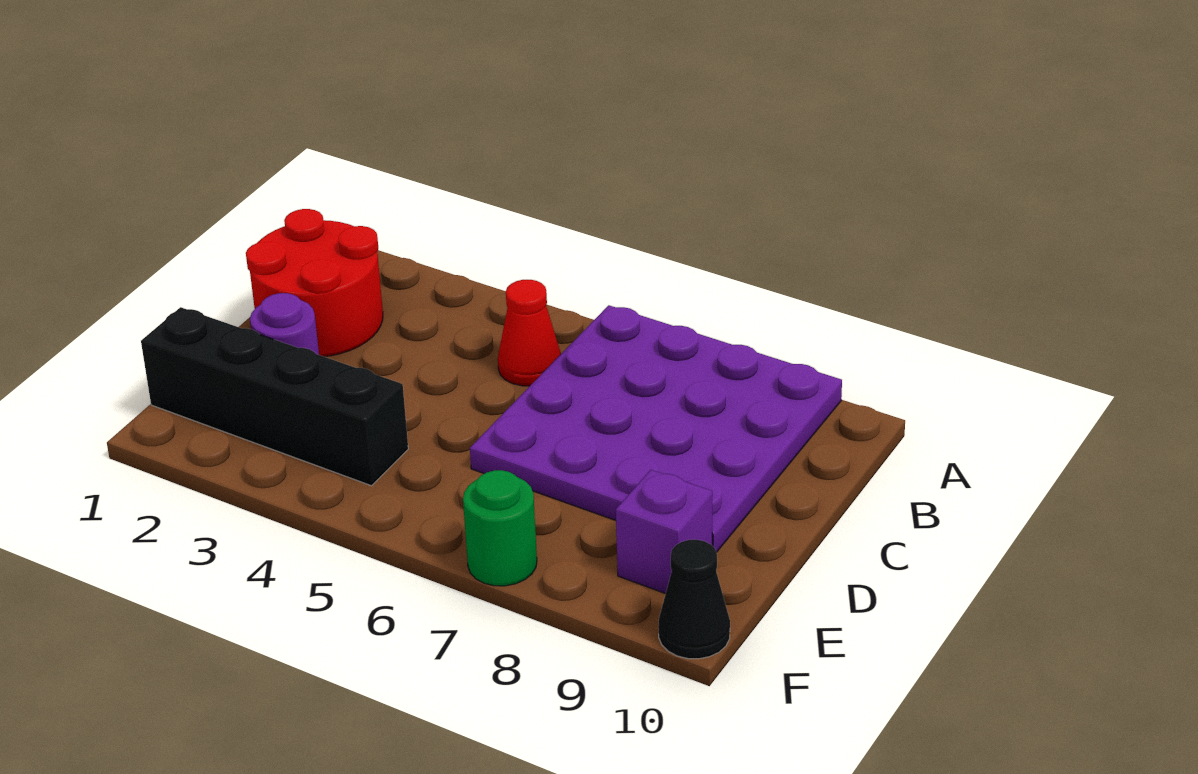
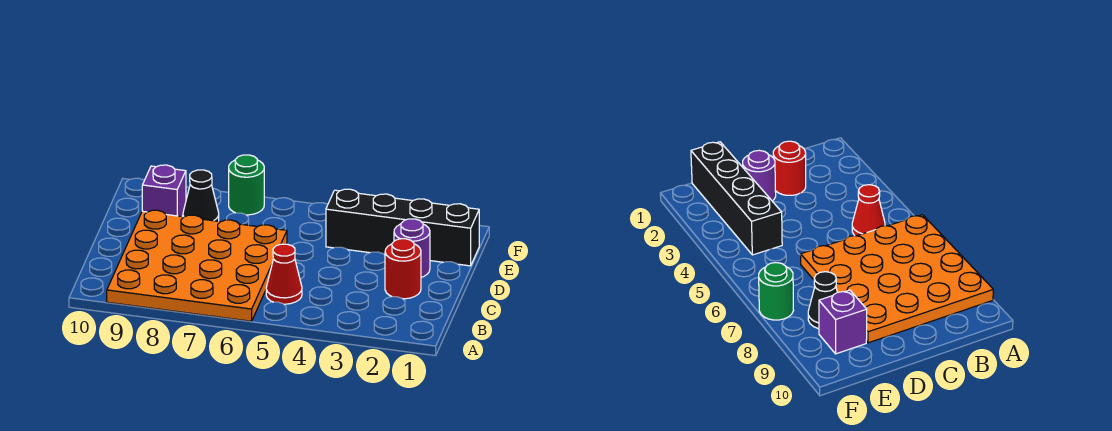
purple plate A6:D9 level 1 -> orange plate A6:D9 level 1
red round brick B1:C2 level 1 -> red round brick C2 level 1
black cone F10 level 1 -> black cone E8 level 1

